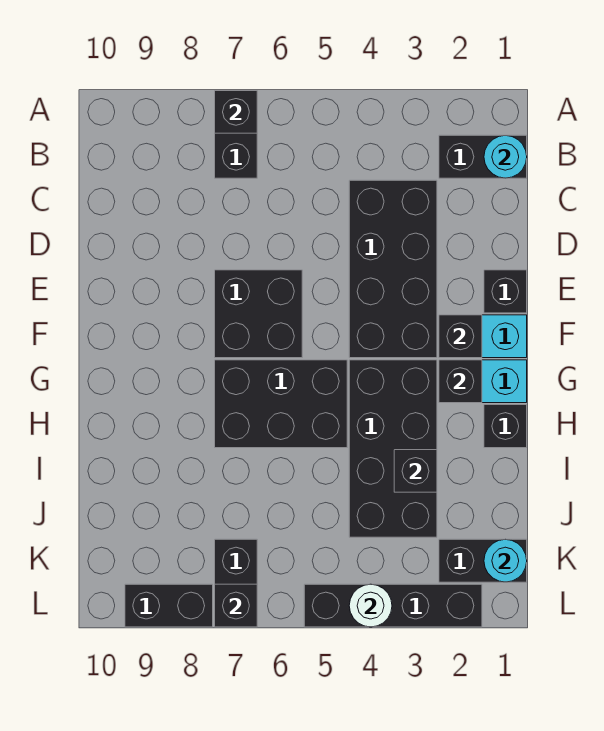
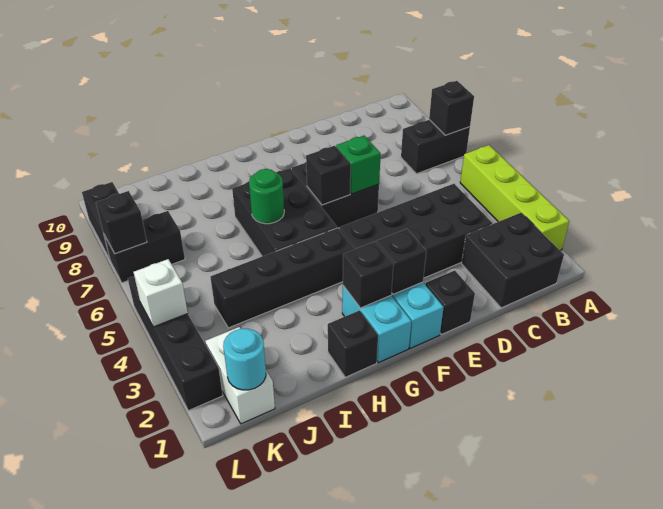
none -> lime brick A2:A5 level 1
black brick B1:B2 level 1 -> black brick B1:C2 level 1
cyan round brick B1 level 2 -> none
none -> green brick E6 level 2
black brick G3:J4 level 1 -> black brick G4:J4 level 1
none -> green round brick H6 level 2
black brick I3 level 2 -> black brick F6 level 2
black brick K1:K2 level 1 -> white brick K1:K2 level 1
white round brick L4 level 2 -> white brick L4 level 2

